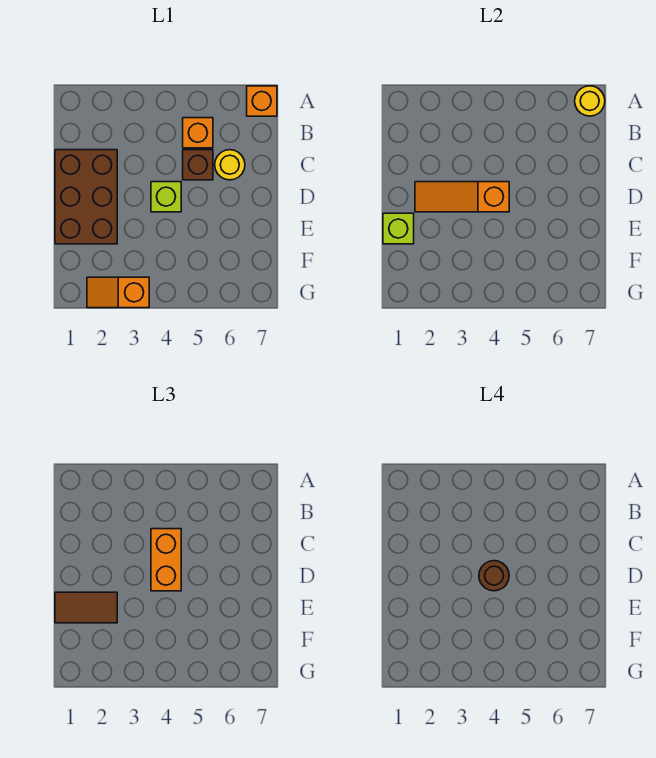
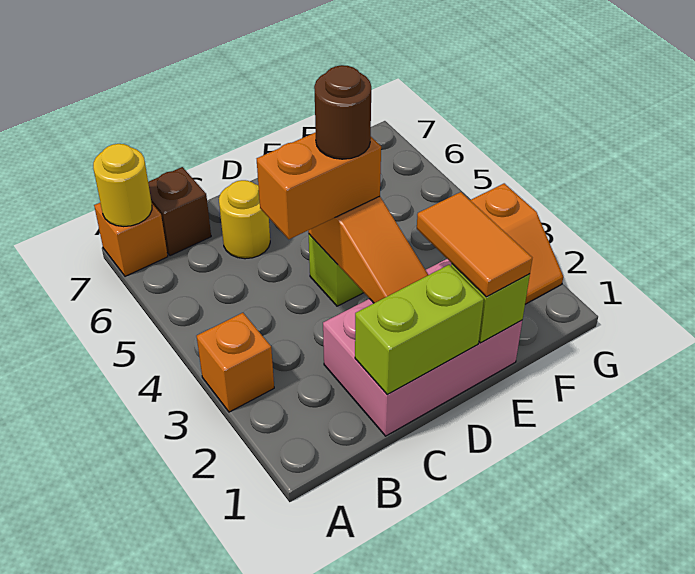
orange brick B5 level 1 -> orange brick A3 level 1
brown brick C1:E2 level 1 -> pink brick C1:E2 level 1
none -> lime brick C1:D1 level 2
brown brick C5 level 1 -> brown brick B7 level 1
brown tile E1:E2 level 3 -> orange tile E1:E2 level 3

